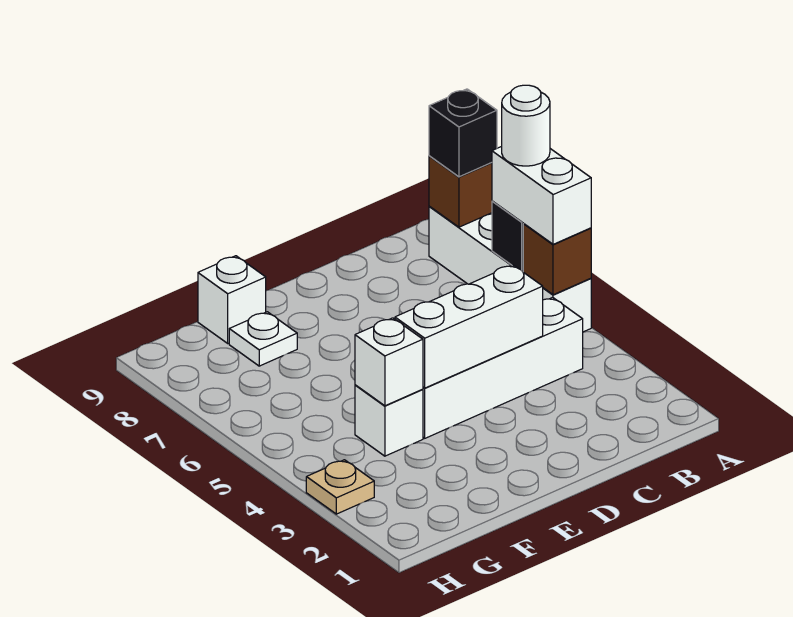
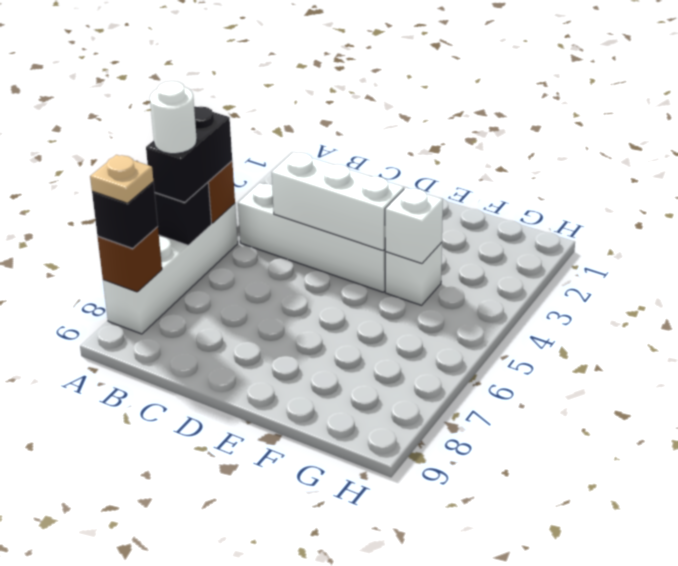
white brick A5:A6 level 3 -> black brick A5:A6 level 3
white plate F8 level 1 -> none
white brick F9 level 1 -> none
tan plate H3 level 1 -> tan plate A8 level 4

